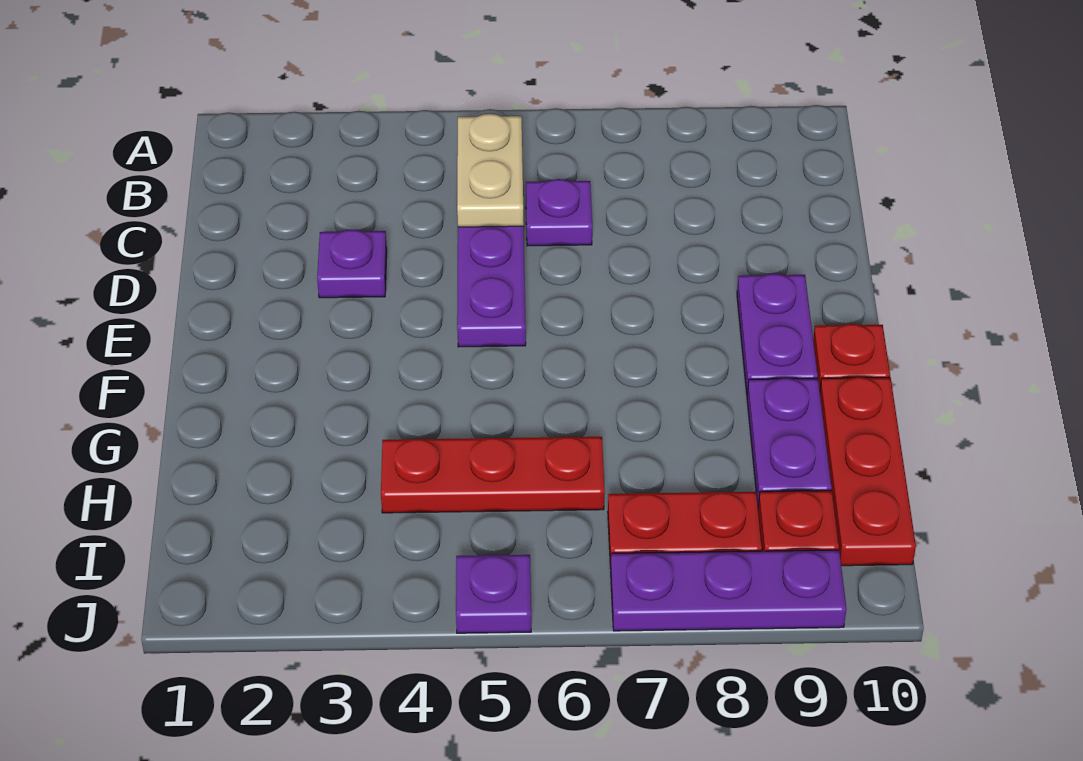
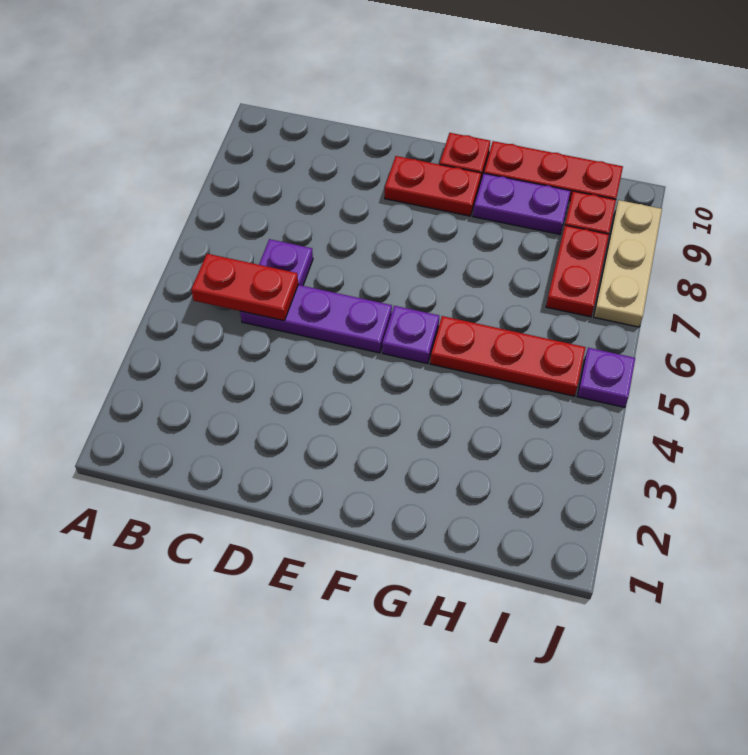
tan plate B5:C5 level 2 -> red plate B5:C5 level 2
purple plate D3 level 1 -> purple plate F5 level 1
purple plate E9:F9 level 1 -> red plate E9:F9 level 1
red plate H4:H6 level 1 -> red plate G5:I5 level 1
purple plate J7:J9 level 1 -> tan plate J7:J9 level 1

